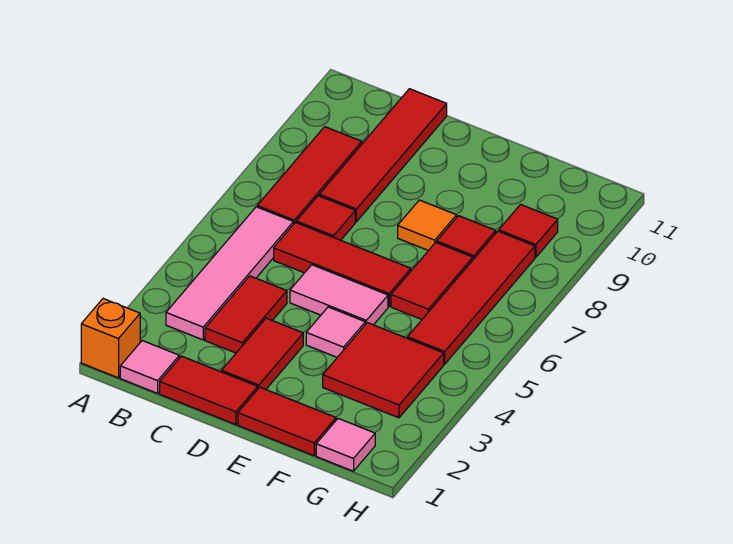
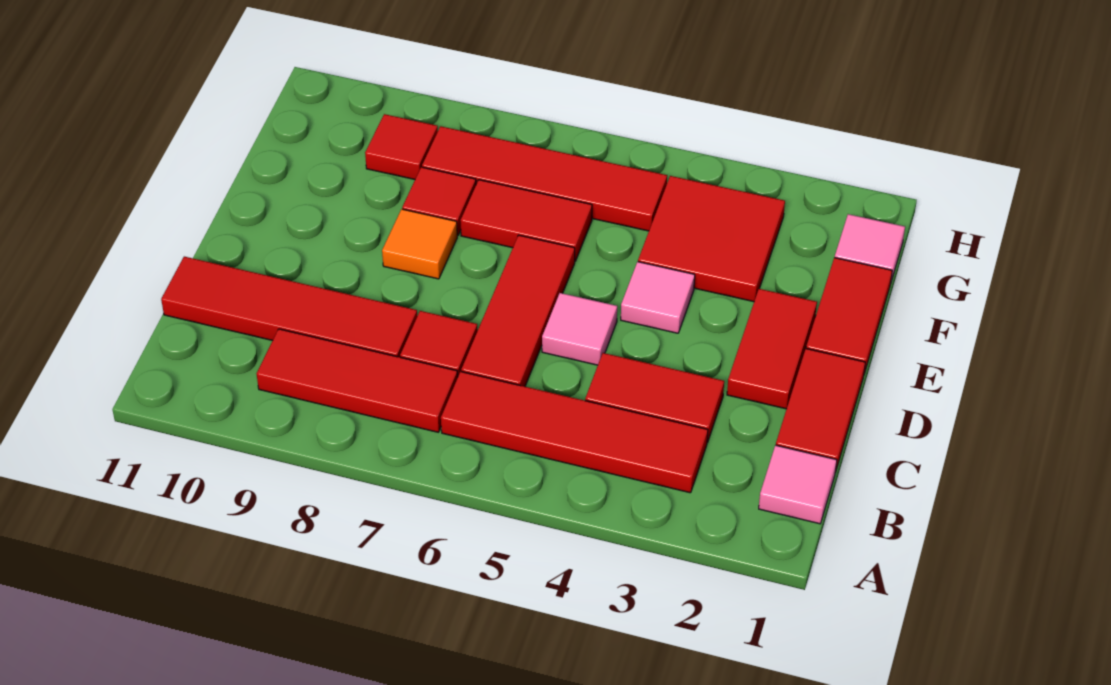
orange brick A1 level 1 -> none
pink tile B3:B6 level 1 -> red tile B3:B6 level 1
red tile D2:D3 level 1 -> red tile D2:E2 level 1
pink tile D5:E5 level 1 -> pink tile D5 level 1

